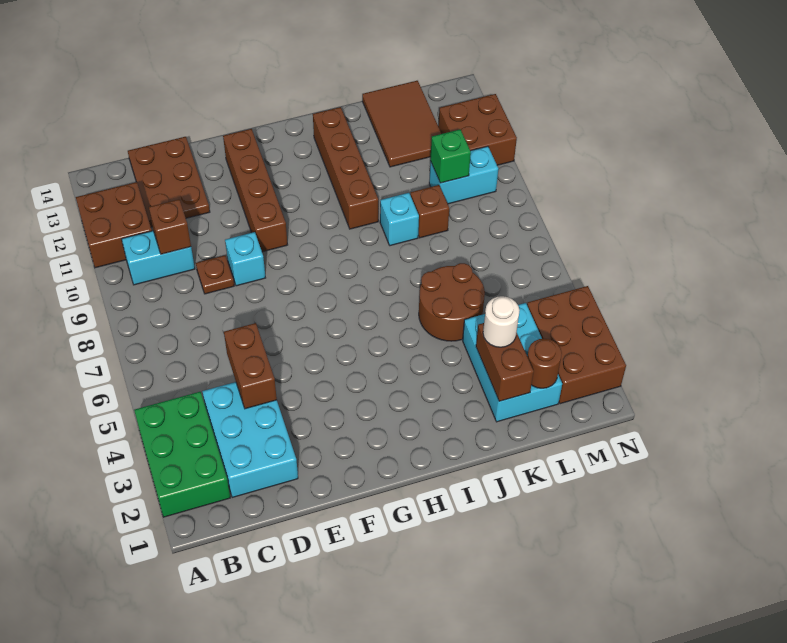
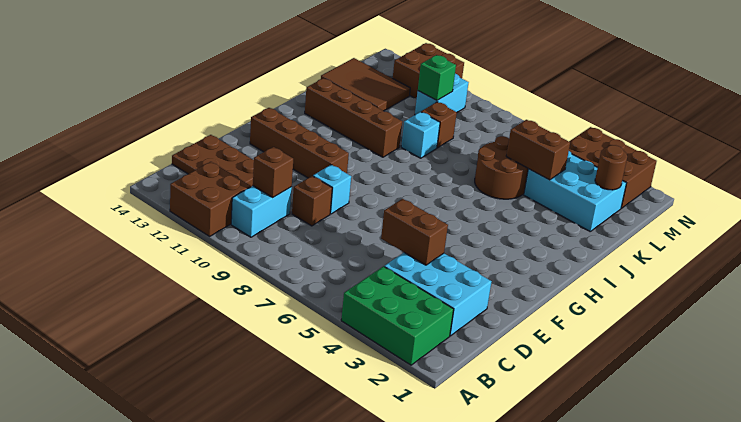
brown plate D9 level 1 -> brown brick D9 level 1
brown brick K2:K3 level 2 -> brown brick K4:K5 level 2
white round brick K3 level 3 -> none

